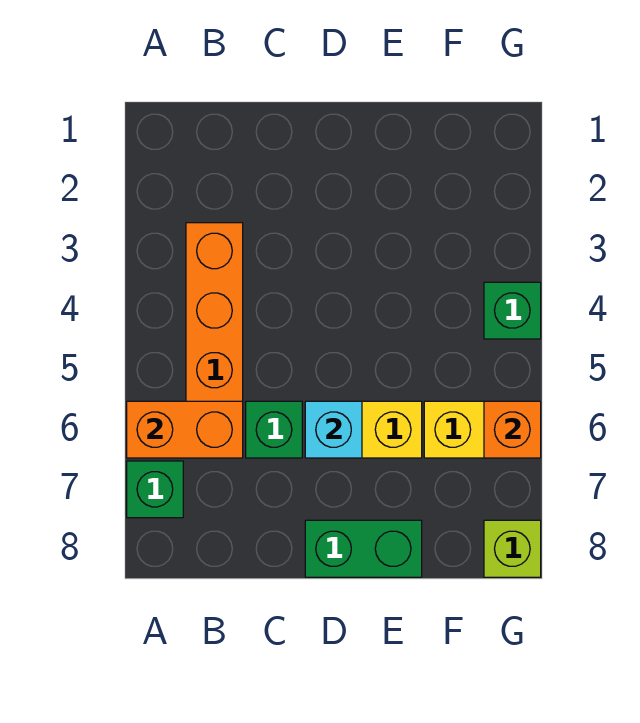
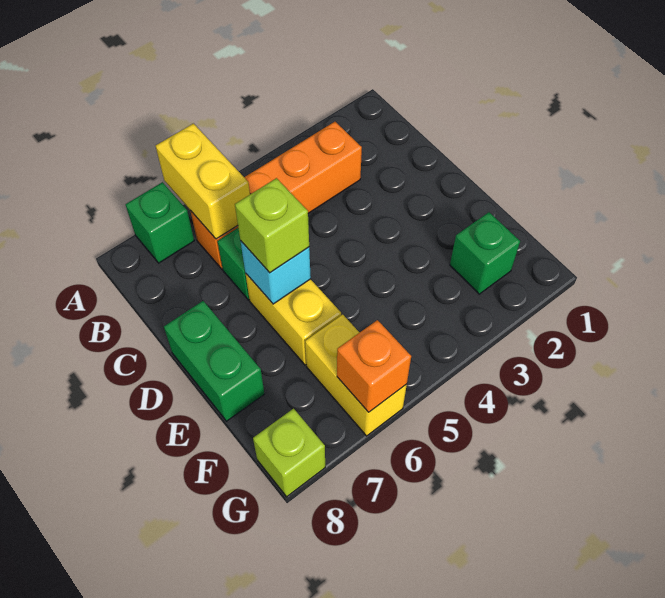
orange brick A6:B6 level 2 -> yellow brick A6:B6 level 2
none -> lime brick D6 level 3
green brick G4 level 1 -> green brick F2 level 1

